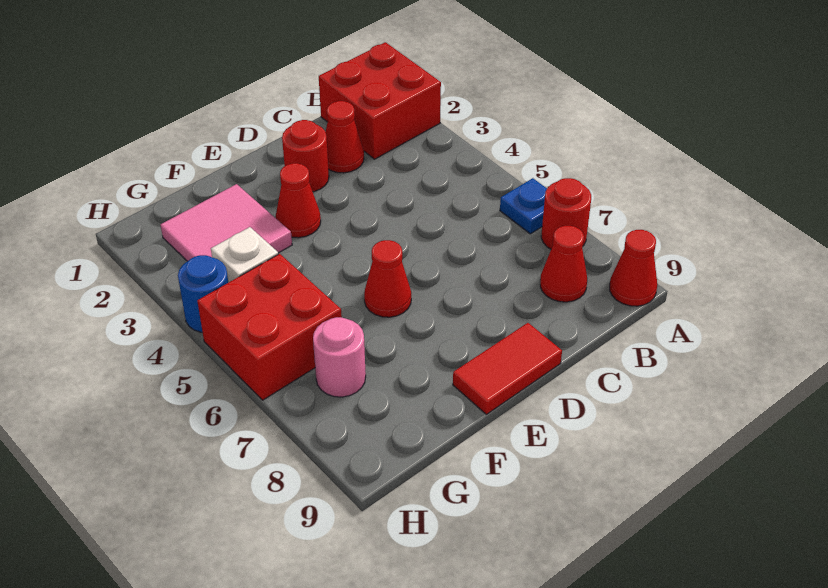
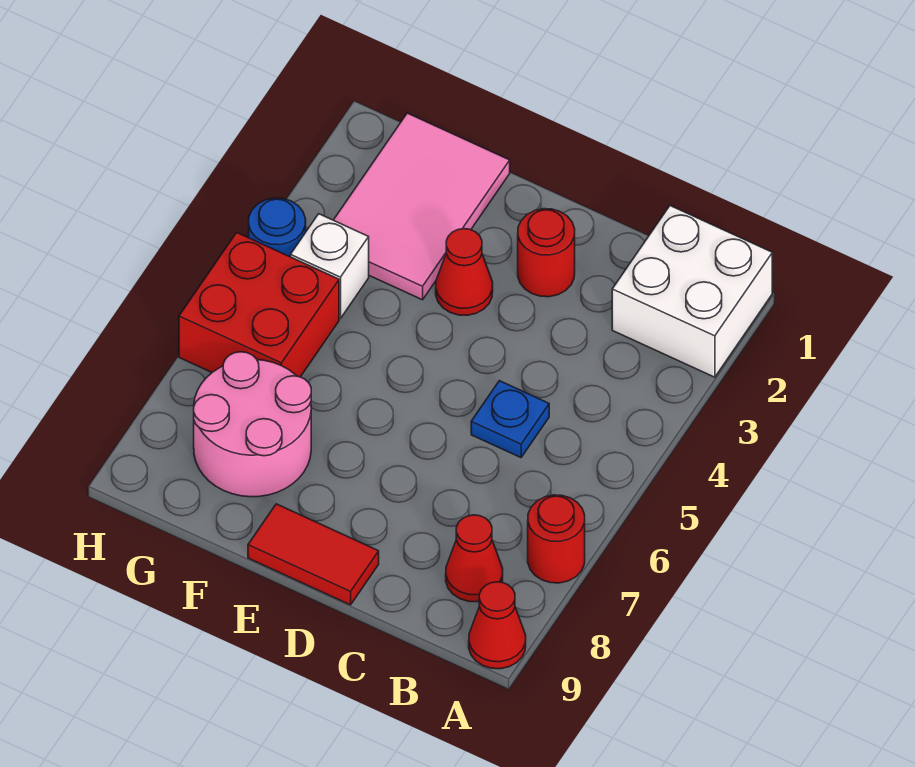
red brick A1:B2 level 1 -> white brick A1:B2 level 1
blue plate A6 level 1 -> blue plate C5 level 1
red cone C2 level 1 -> none
red cone E6 level 1 -> none
pink tile F2:G3 level 1 -> pink tile F1:G3 level 1
pink round brick G7 level 1 -> pink round brick F7:G8 level 1

